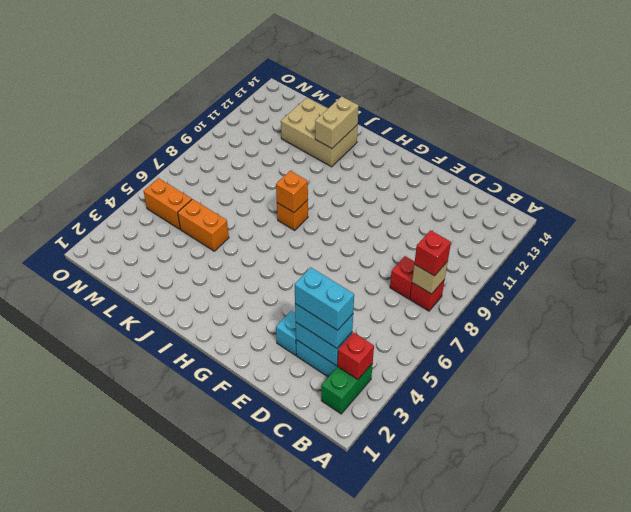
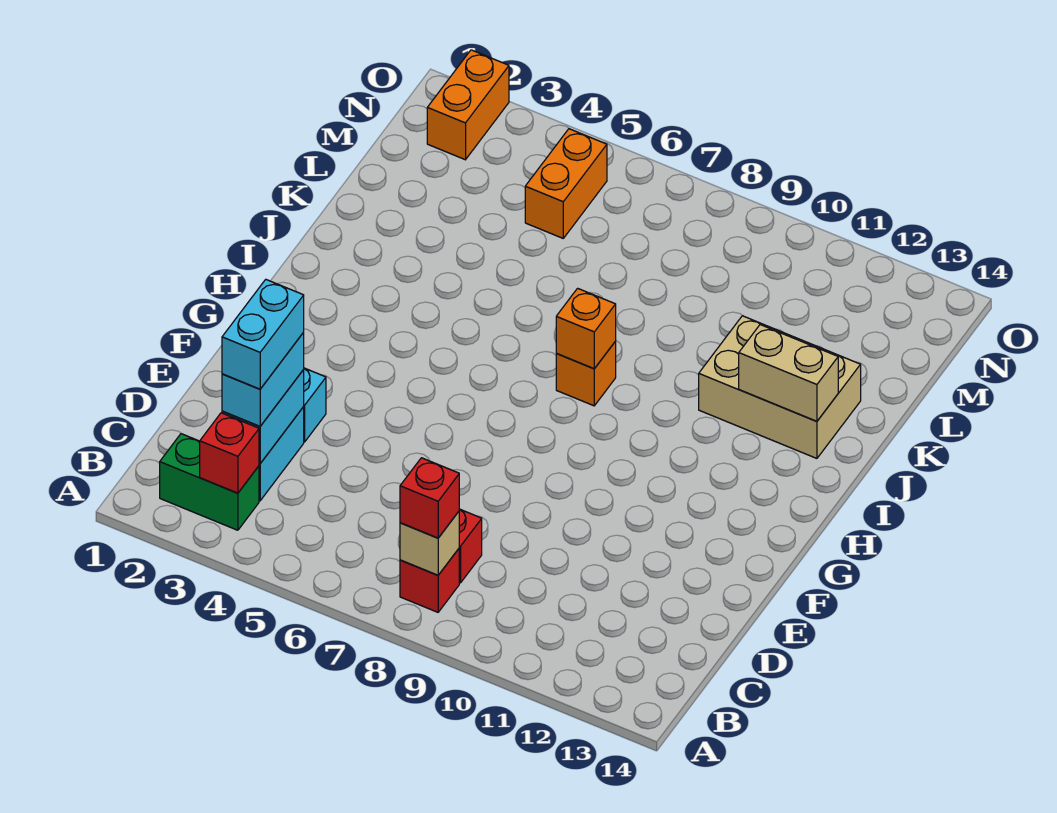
tan brick J12:L13 level 1 -> tan brick J11:K13 level 1
orange brick K5:L5 level 1 -> orange brick N2:O2 level 1

